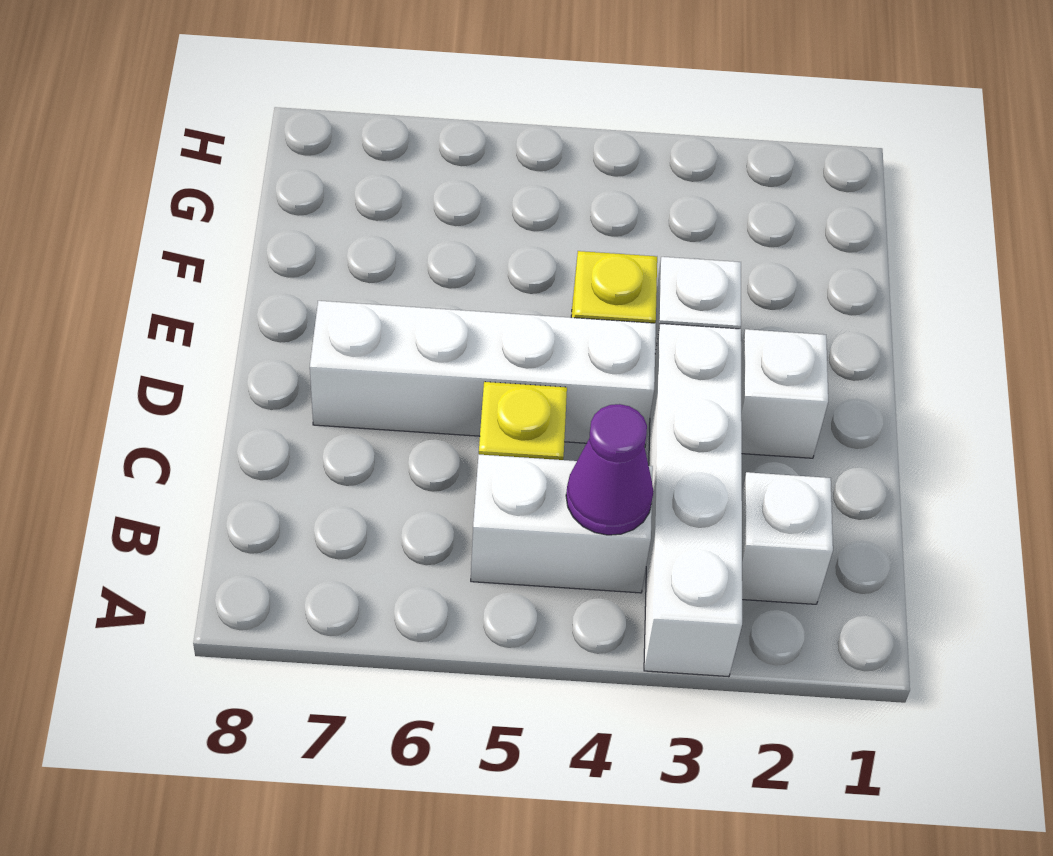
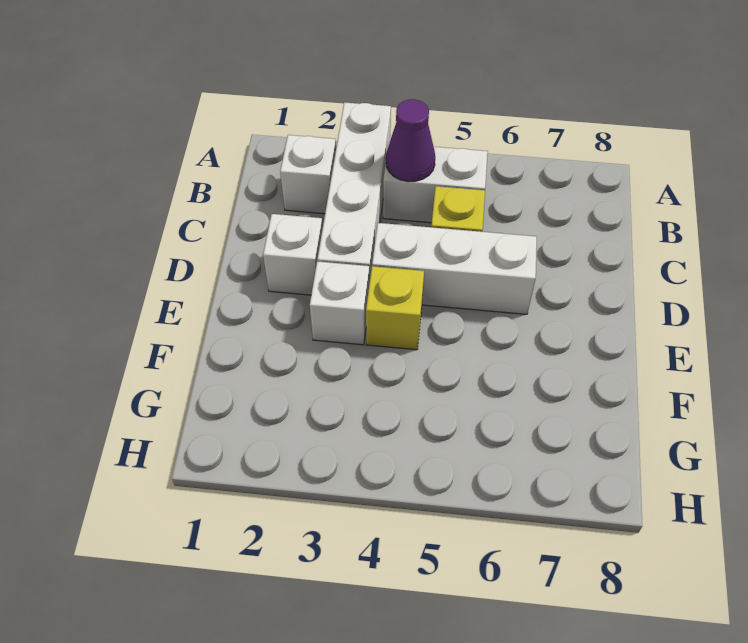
white brick D4:D7 level 1 -> white brick D4:D6 level 1

